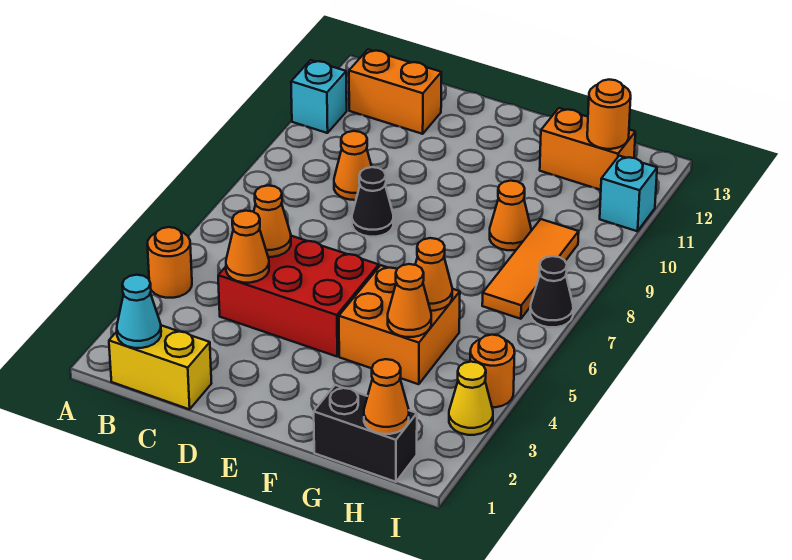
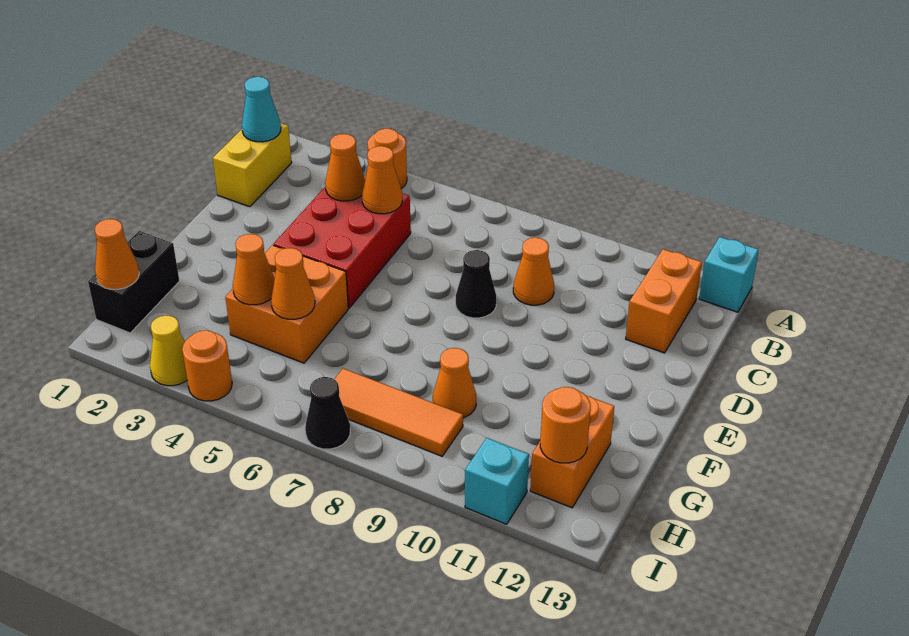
cyan brick A11 level 1 -> cyan brick A13 level 1

